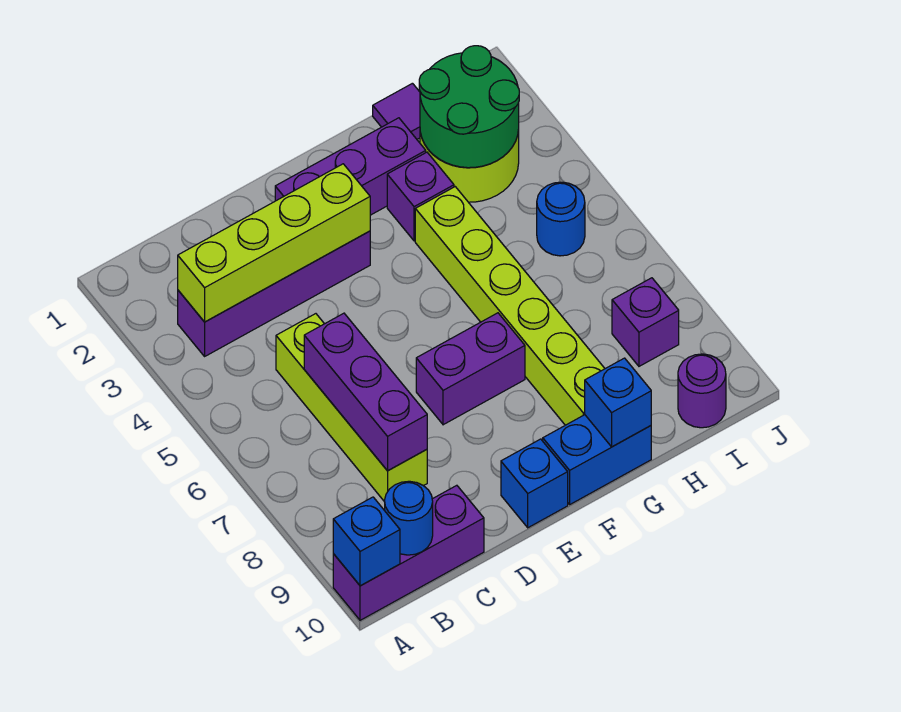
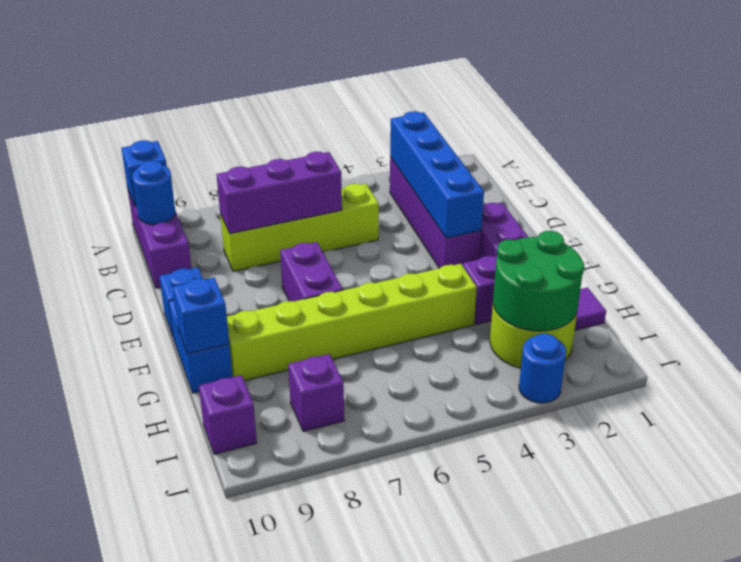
lime brick B3:E3 level 2 -> blue brick B3:E3 level 2
blue round brick I5 level 1 -> blue round brick J3 level 1
purple round brick I10 level 1 -> purple brick I10 level 1

